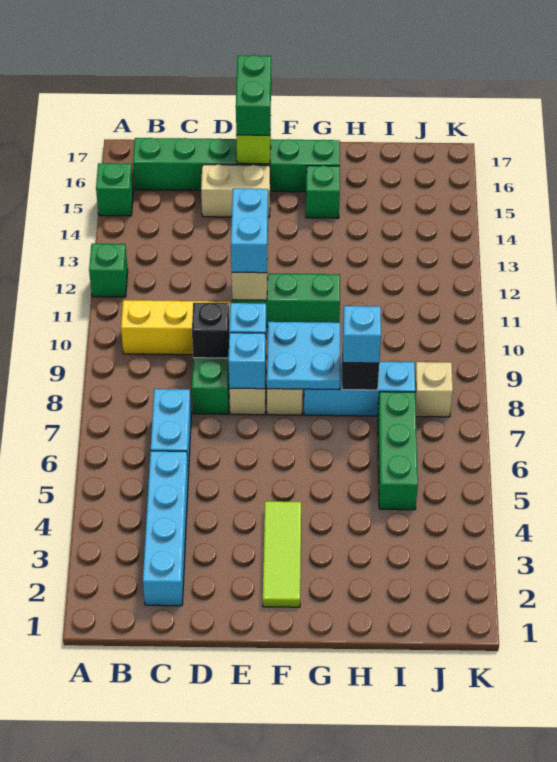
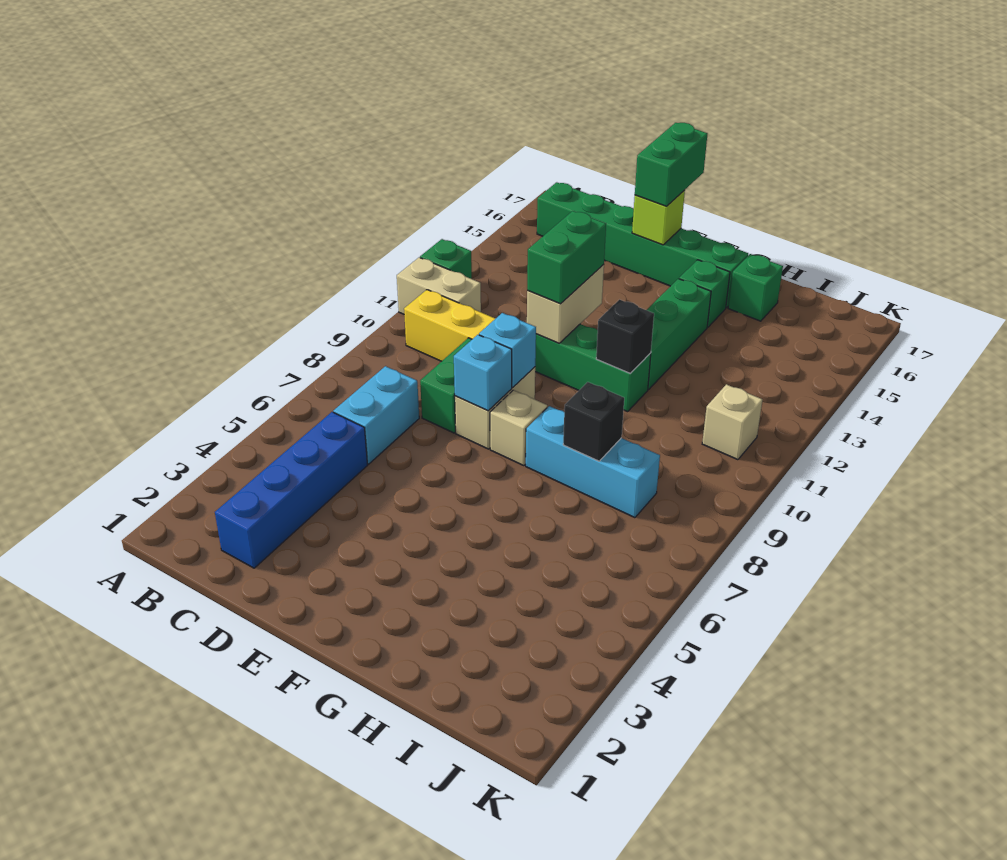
green brick A15 level 1 -> green brick H16 level 1
cyan brick C2:C5 level 1 -> blue brick C2:C5 level 1
black brick D9 level 2 -> black brick G11 level 2
tan brick D15:E15 level 1 -> tan brick A11:B11 level 1
cyan brick E11:E12 level 3 -> green brick E11:E12 level 3
lime tile F2:F4 level 1 -> none
cyan plate F8:G9 level 2 -> none
cyan brick H8 level 3 -> none
green brick I5:I7 level 1 -> green brick G12:G14 level 1
tan brick J8 level 1 -> tan brick J11 level 1

